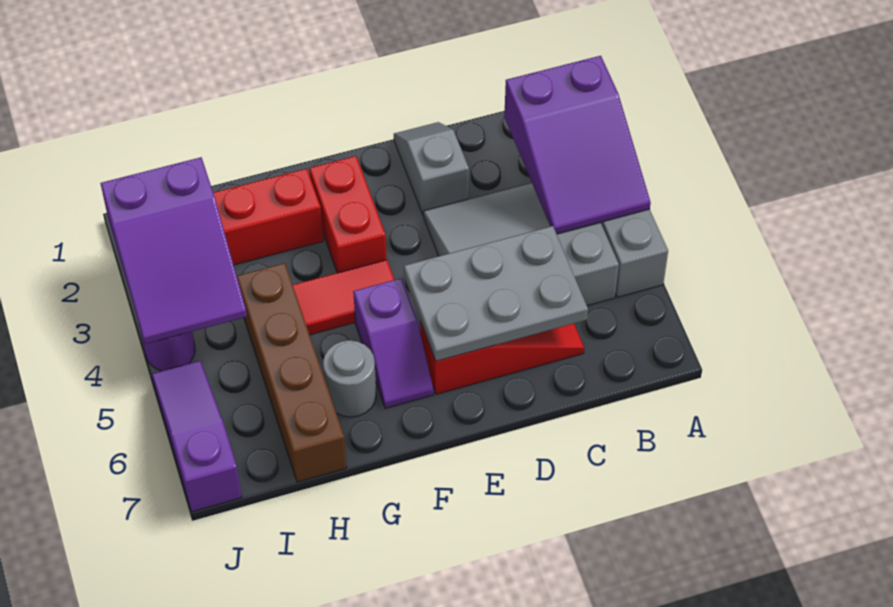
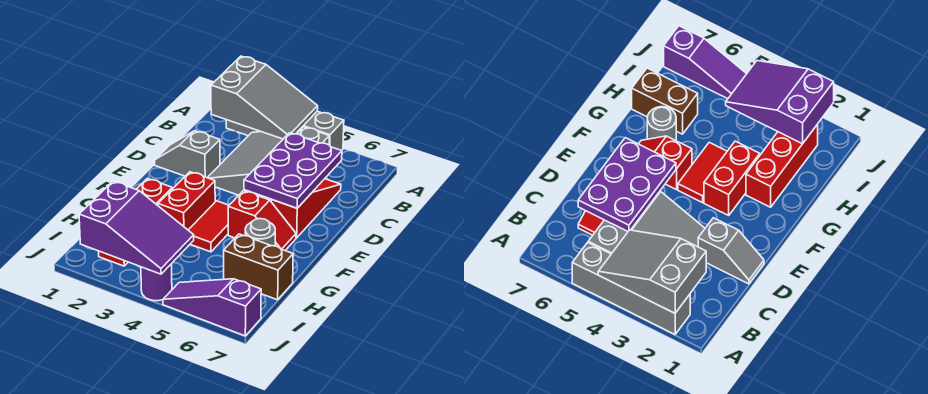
purple slope A2:B4 level 2 top 2 -> grey slope A2:B4 level 2 top 2
grey plate C5:E6 level 2 -> purple plate C5:E6 level 2
red brick F2:F3 level 1 -> red brick F3:G3 level 1
purple slope F5:F6 level 1 top 5 -> red slope F5:F6 level 1 top 5
brown brick H4:H7 level 1 -> brown brick H6:H7 level 1

